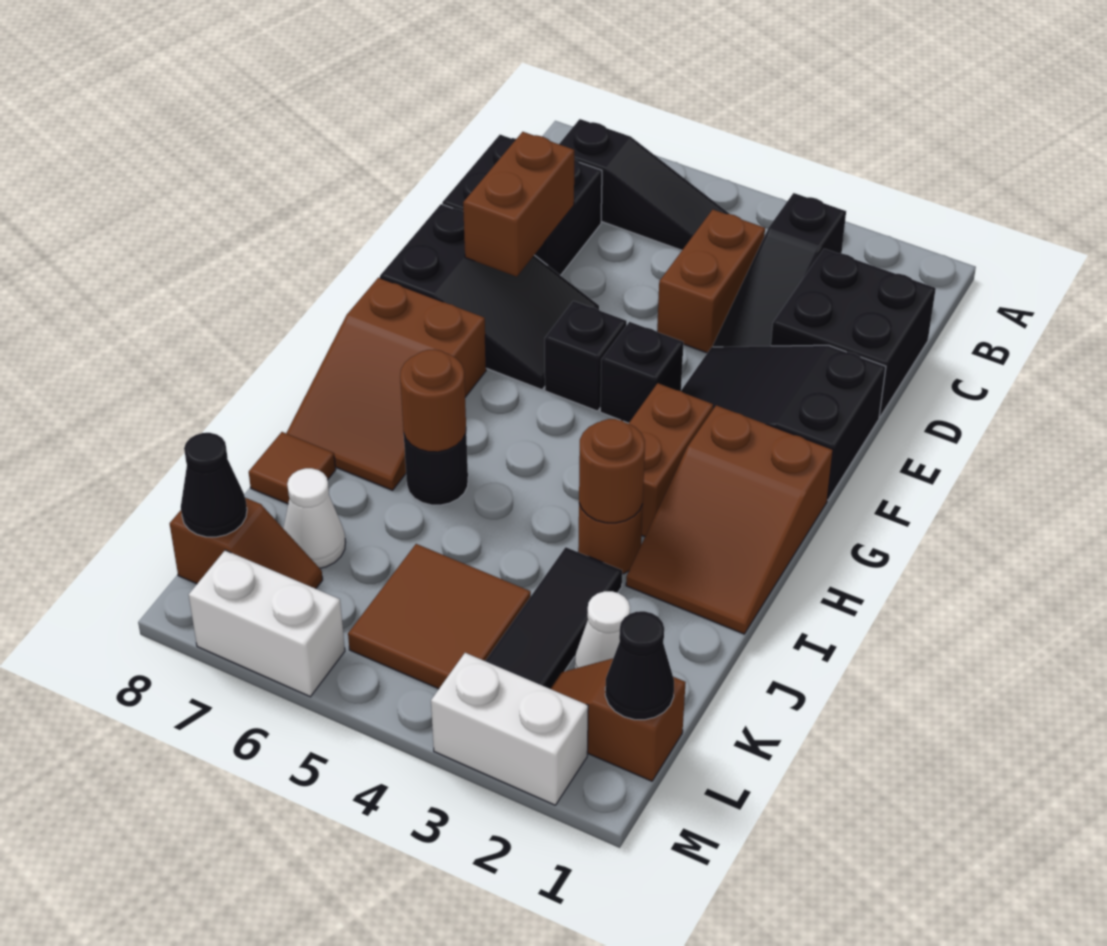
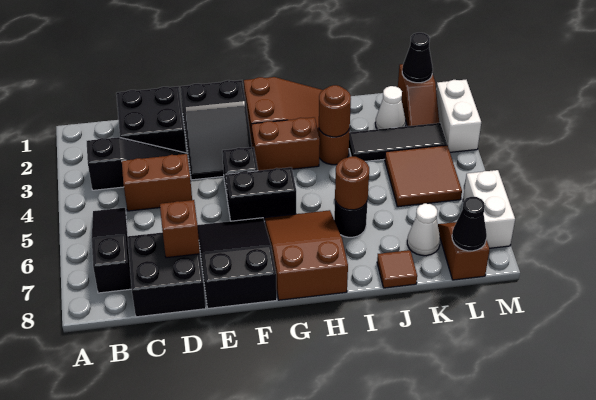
brown brick D7:E7 level 2 -> brown brick D7 level 2
black brick F5 level 1 -> black brick F5:G5 level 1
brown slope G7:I8 level 1 top G -> brown slope G6:H8 level 1 top 8

